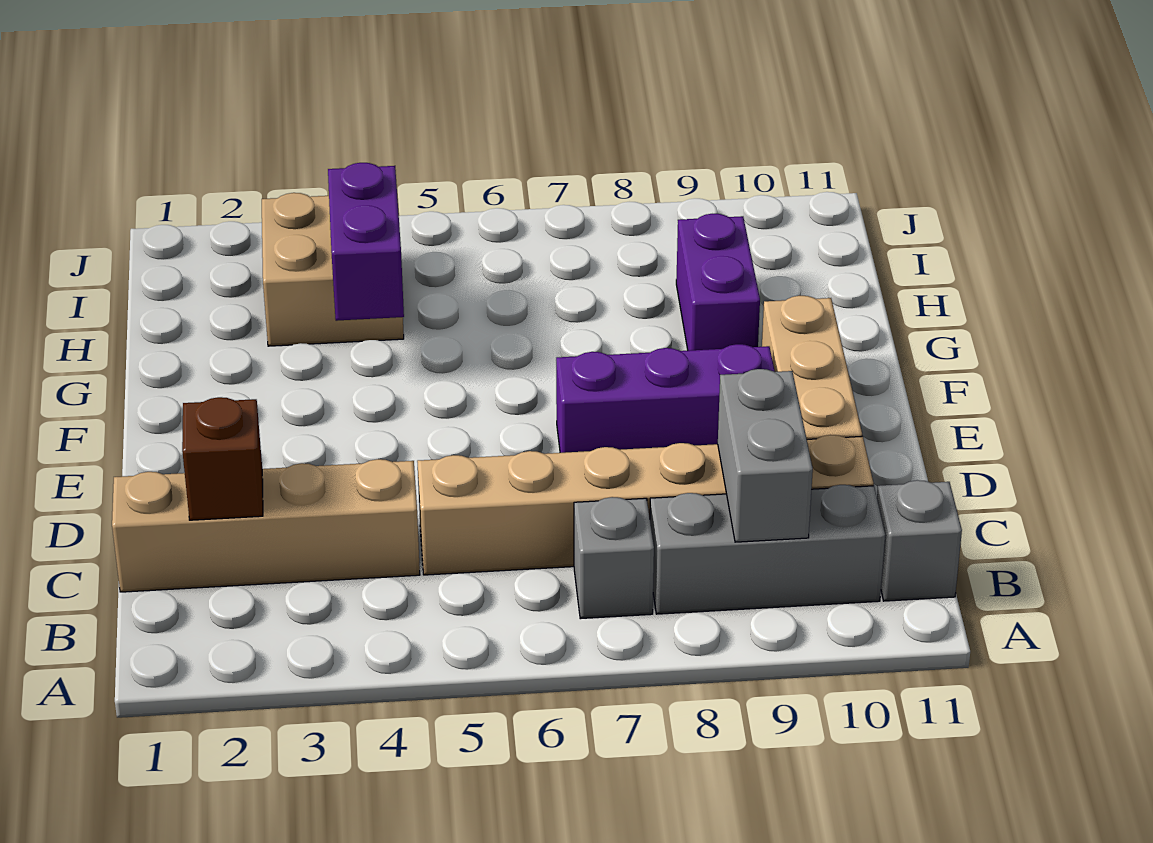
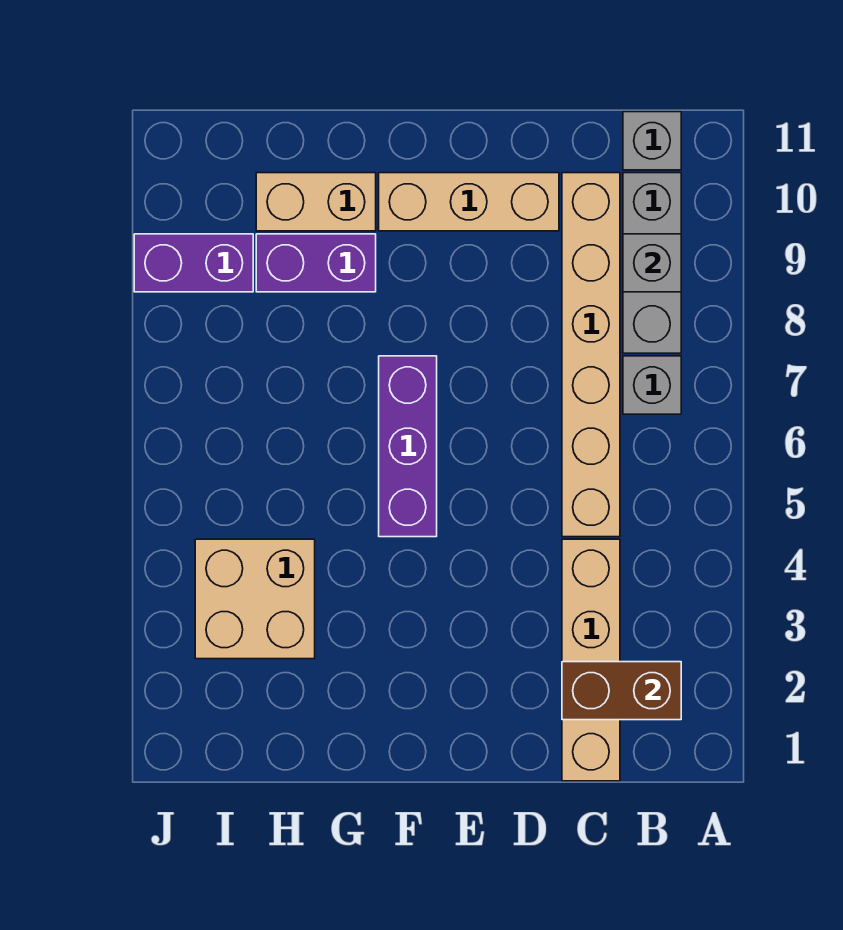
grey brick B9:C9 level 2 -> grey brick B9 level 2
brown brick C2 level 2 -> brown brick B2:C2 level 2
purple brick E7:E9 level 1 -> purple brick F5:F7 level 1
purple brick G4:H4 level 2 -> purple brick I9:J9 level 1
none -> tan brick G10:H10 level 1

